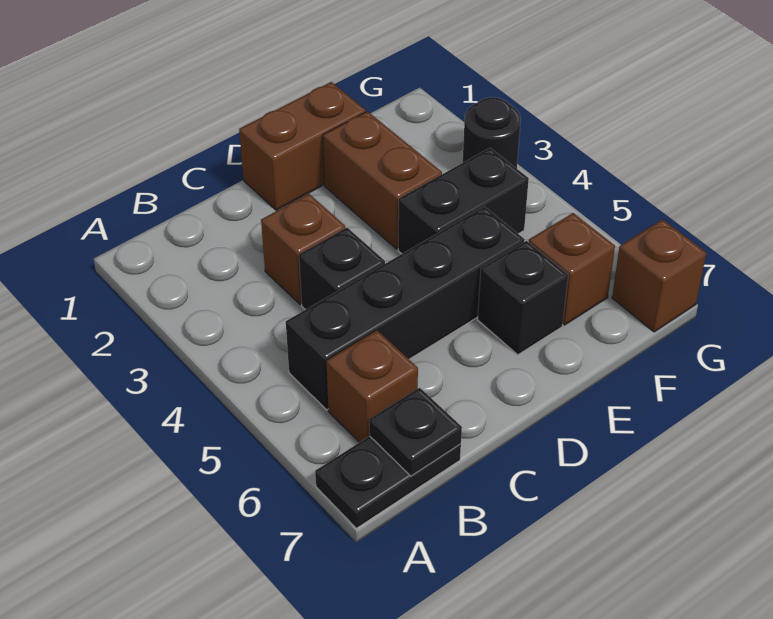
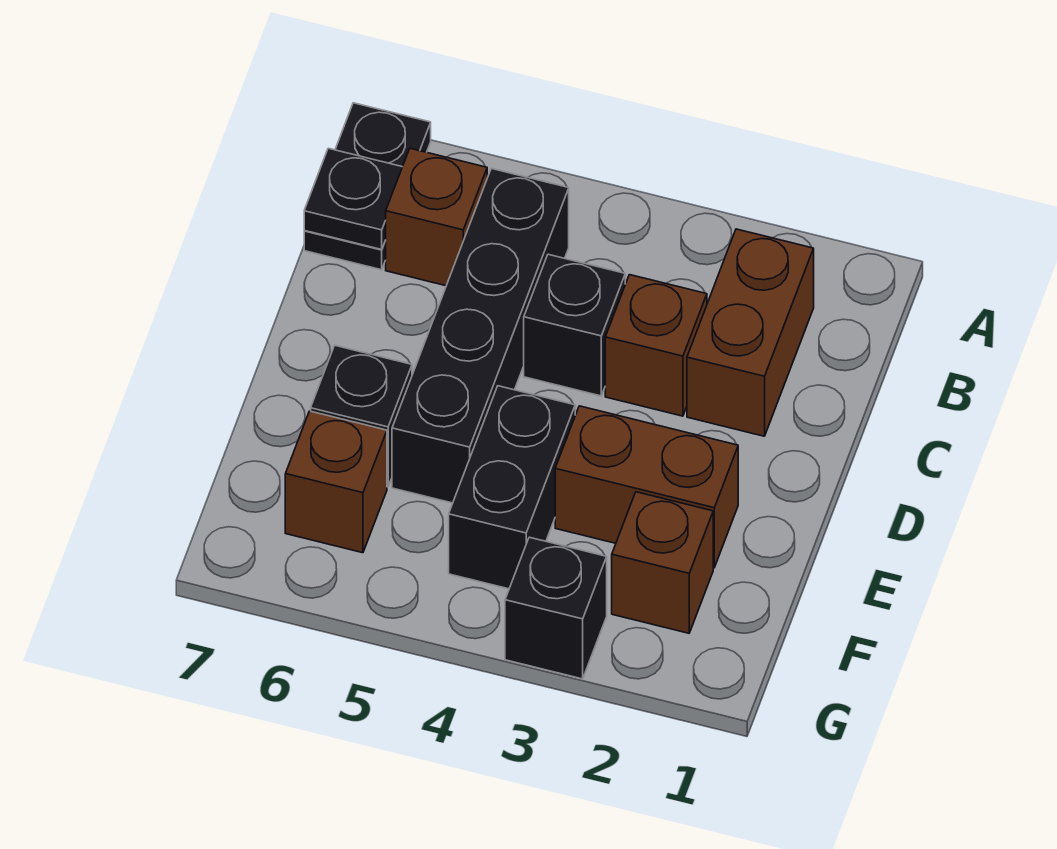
brown brick D1:E1 level 1 -> brown brick B2:C2 level 1
black round brick G3 level 1 -> black brick G3 level 1
brown brick G7 level 1 -> brown brick F2 level 1

